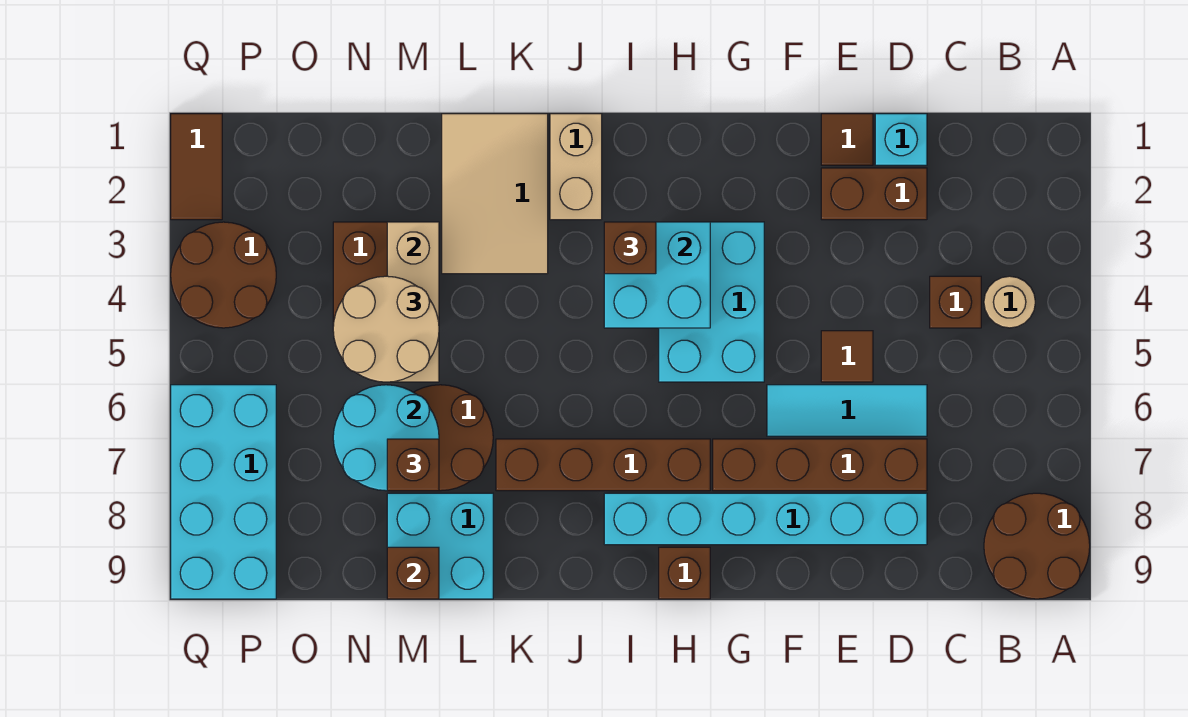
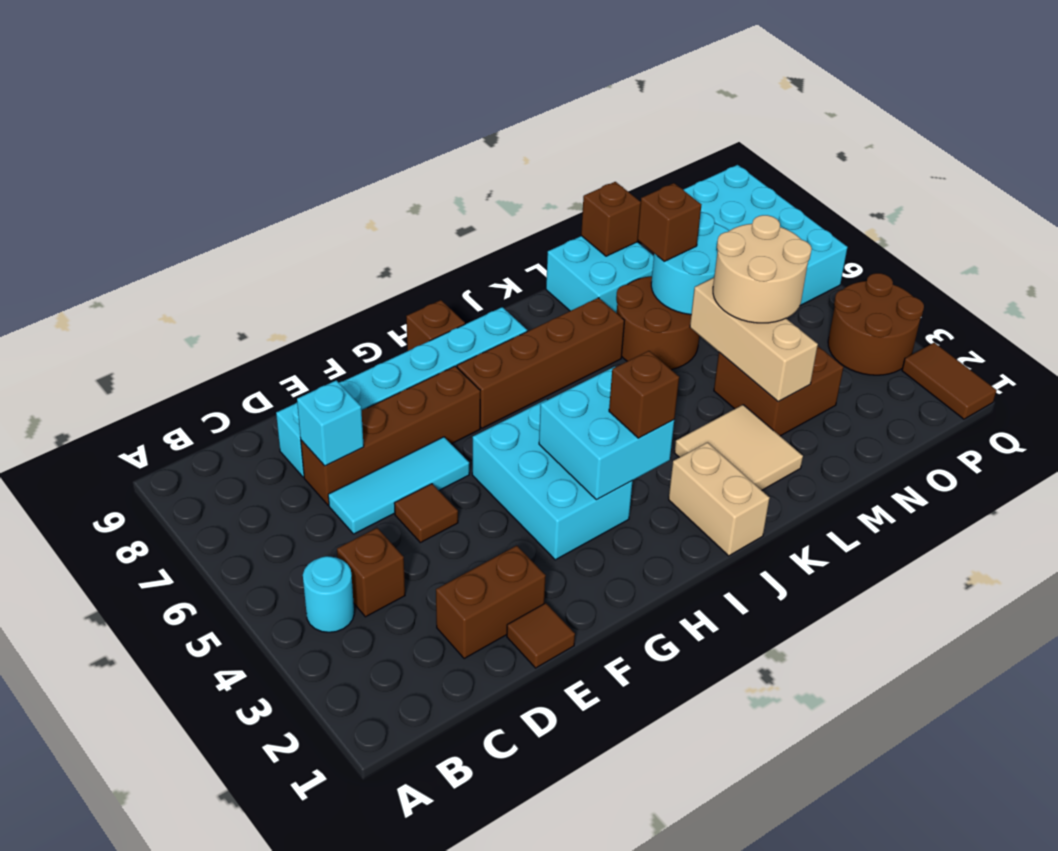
brown round brick A8:B9 level 1 -> none
tan round brick B4 level 1 -> cyan round brick B4 level 1
cyan brick D1 level 1 -> cyan brick D7 level 2
tan tile K1:L3 level 1 -> tan tile K2:L3 level 1

